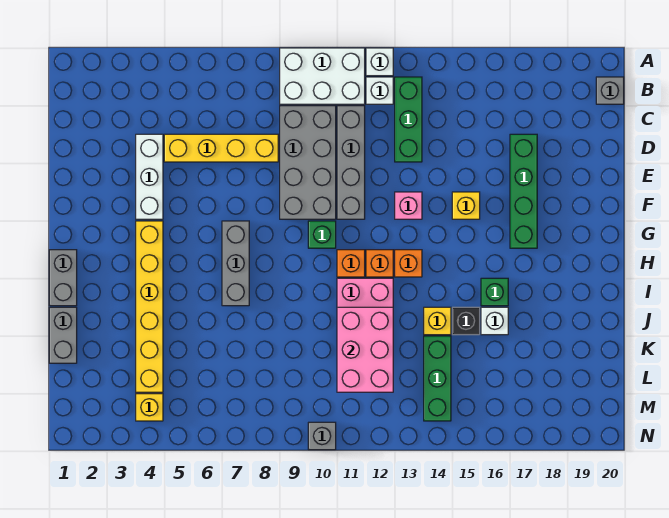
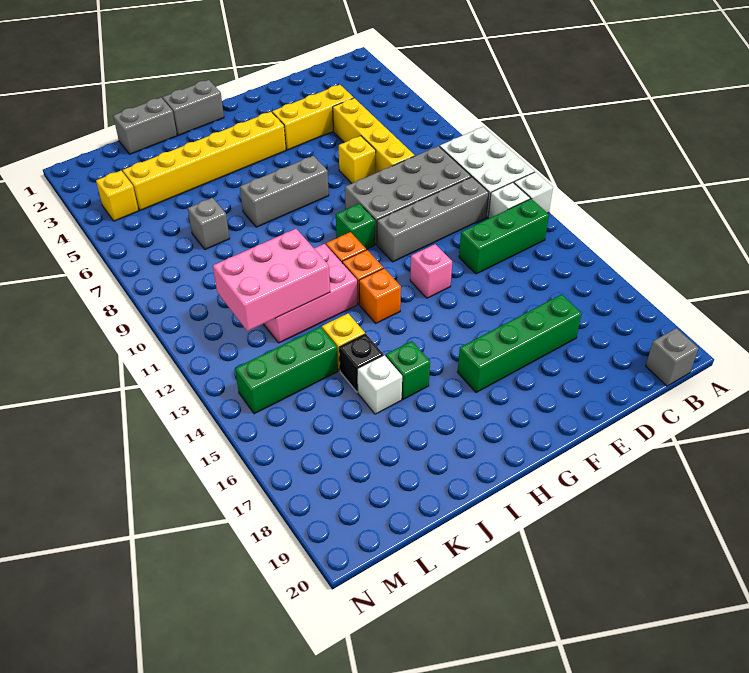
white brick D4:F4 level 1 -> yellow brick D4:F4 level 1
yellow brick F15 level 1 -> yellow brick E7 level 1
grey brick N10 level 1 -> grey brick K7 level 1

